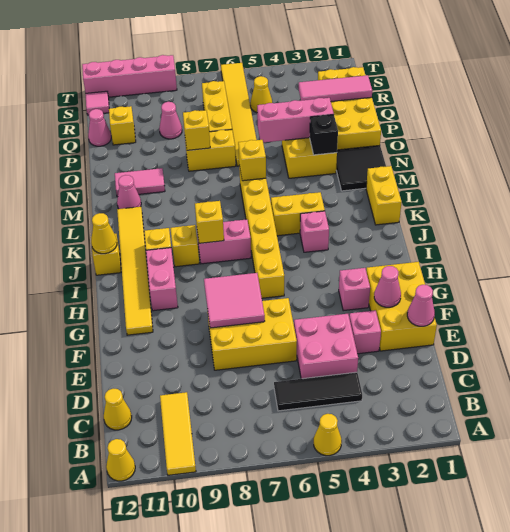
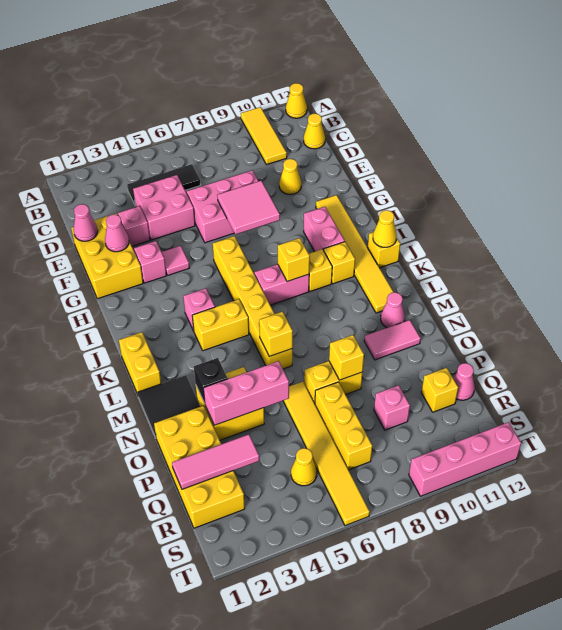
yellow cone A5 level 1 -> yellow cone E10 level 1
yellow brick E6:F8 level 1 -> pink brick E6:F8 level 1
pink cone Q9 level 1 -> pink brick Q9 level 1
pink tile S12 level 1 -> pink tile G4 level 1

